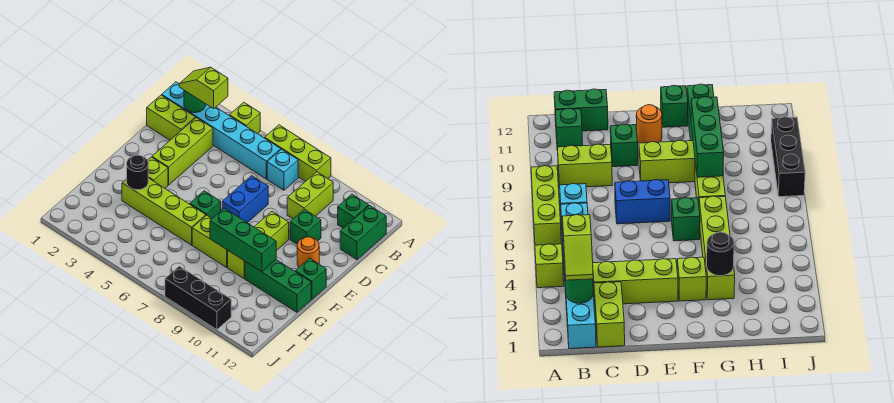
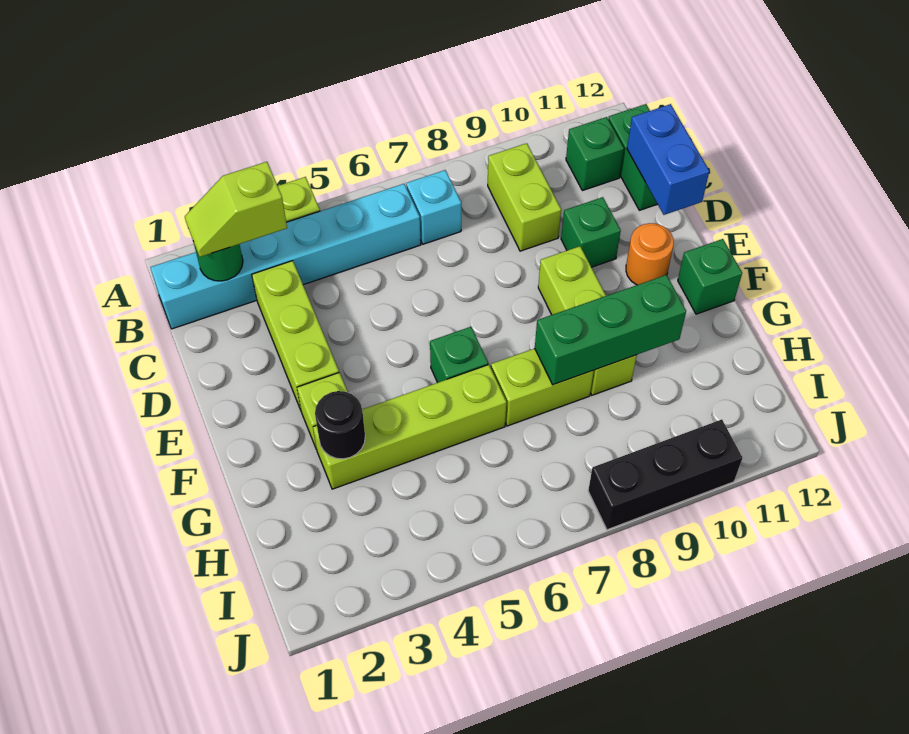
lime brick A6:A8 level 1 -> none
lime brick C1:C2 level 1 -> none
blue brick D7:E7 level 1 -> blue brick C12:D12 level 2
green brick G10:G12 level 1 -> none

